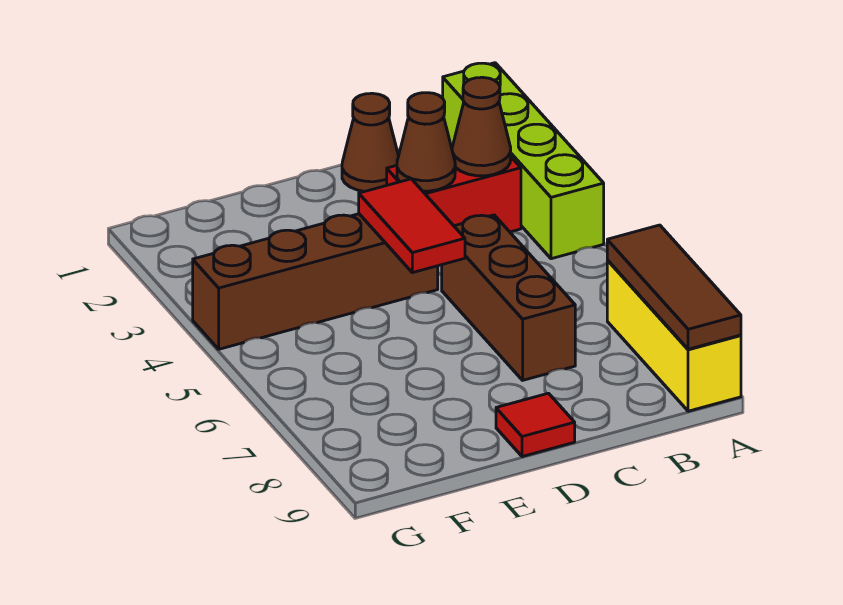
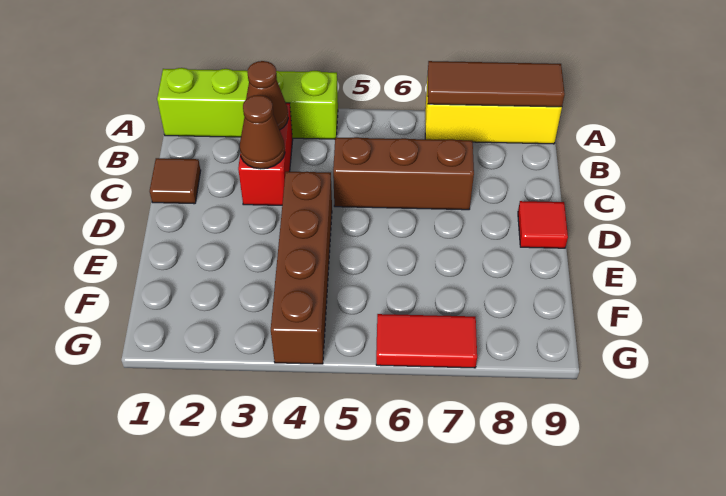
brown cone C1 level 1 -> brown tile C1 level 1
red tile D4:D5 level 2 -> red tile G6:G7 level 1

